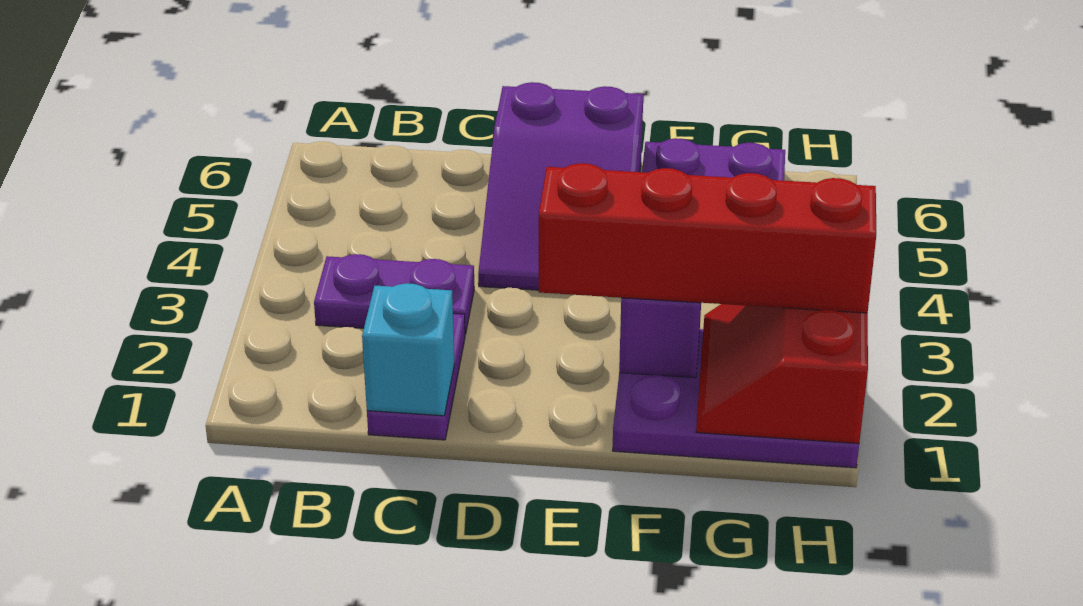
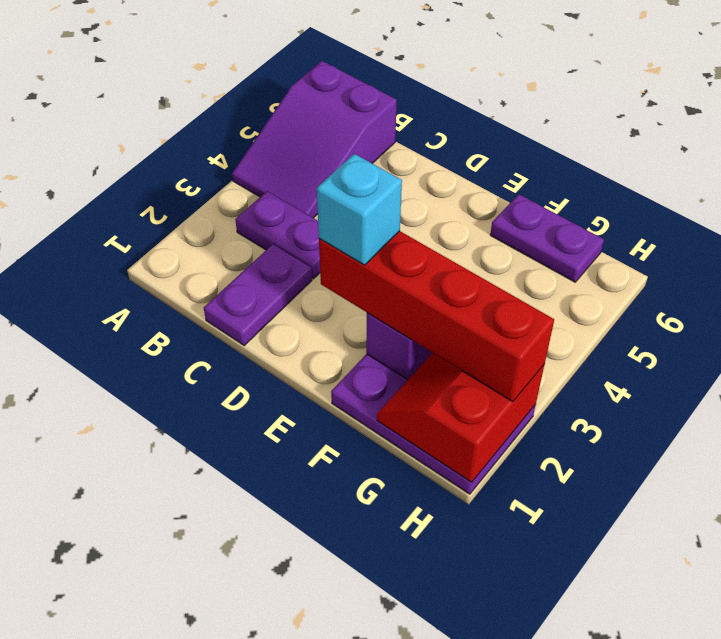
cyan brick C1 level 2 -> cyan brick E2 level 4
purple slope D4:E6 level 1 top 6 -> purple slope A4:B6 level 1 top 6

